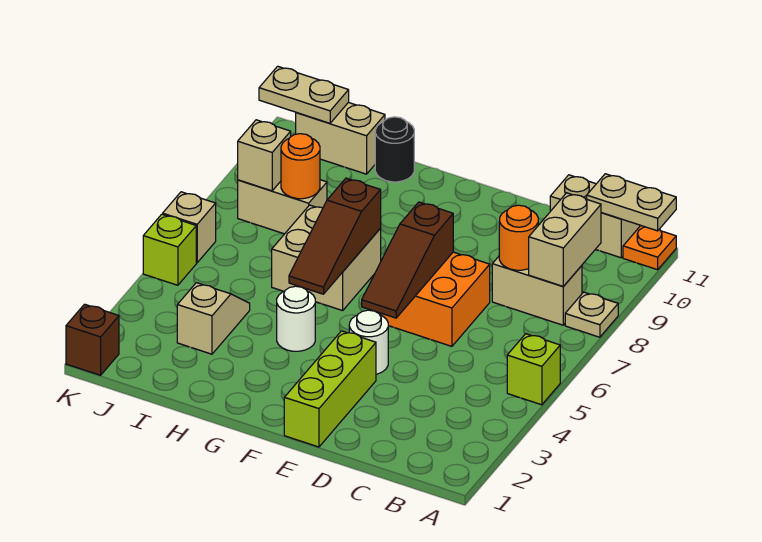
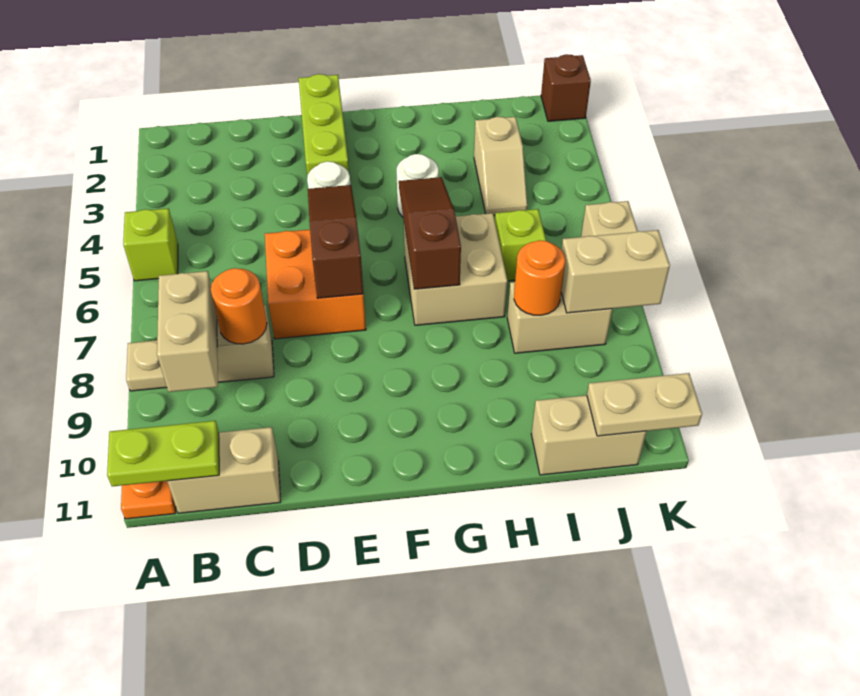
tan plate A11:B11 level 2 -> lime plate A11:B11 level 2
black round brick H11 level 1 -> none
tan brick J8 level 2 -> tan brick J8:K8 level 2
lime brick K5 level 1 -> lime brick I6 level 1

